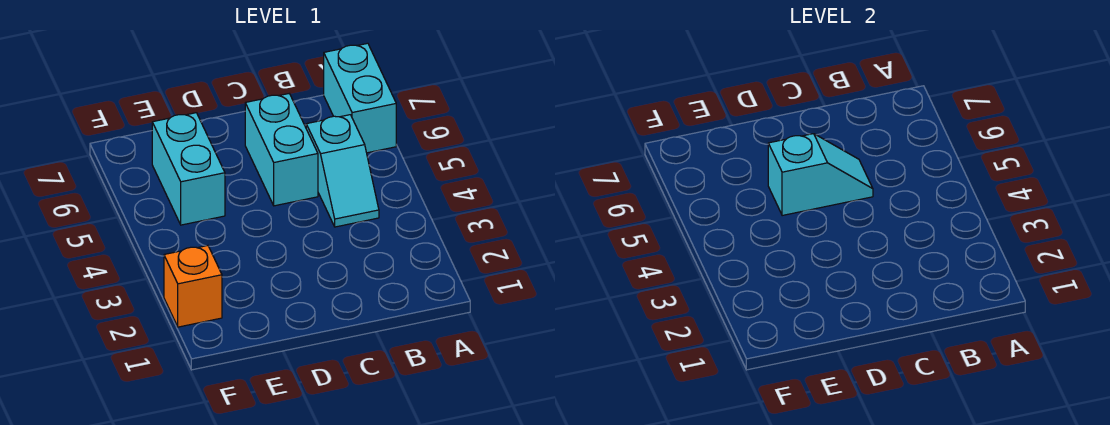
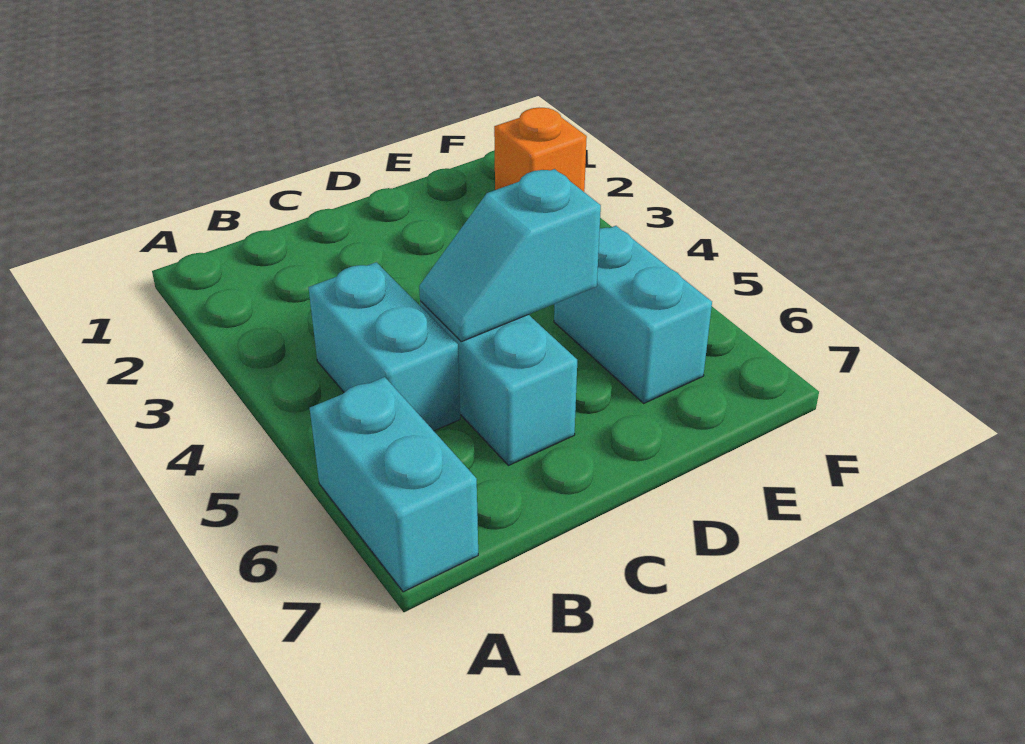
cyan slope B4:B5 level 1 top 5 -> cyan brick B4:B5 level 1

